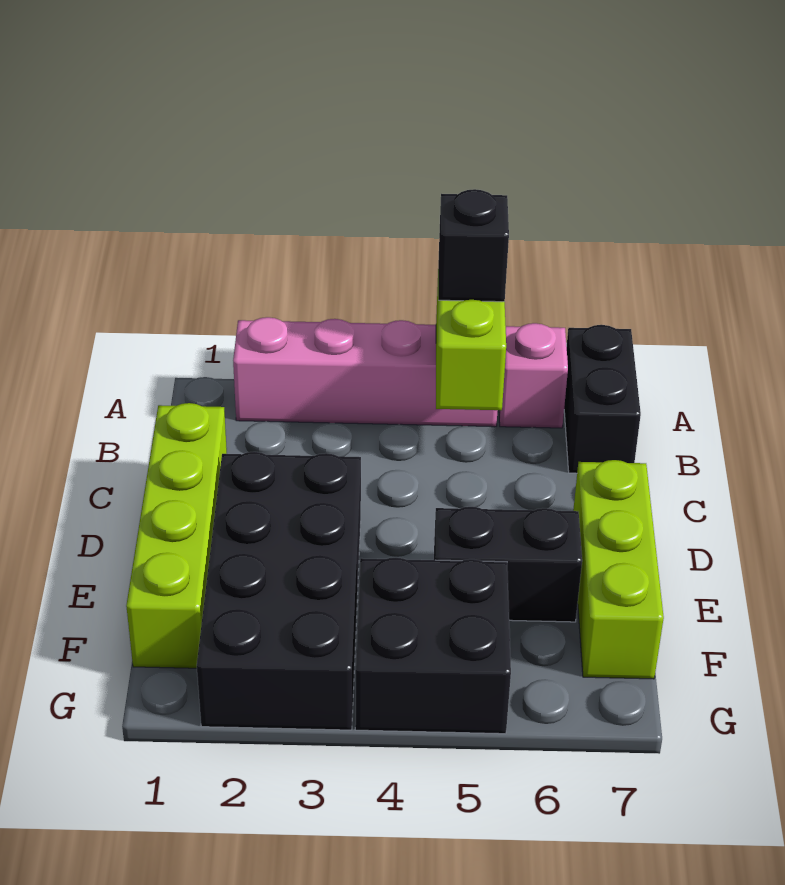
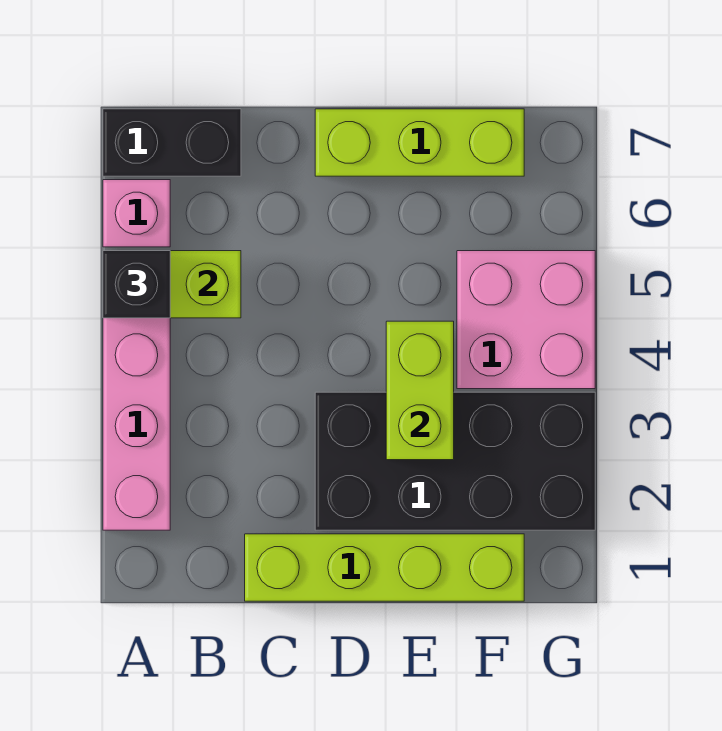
none -> lime brick E3:E4 level 2
black brick E5:E6 level 1 -> none
black brick F4:G5 level 1 -> pink brick F4:G5 level 1

